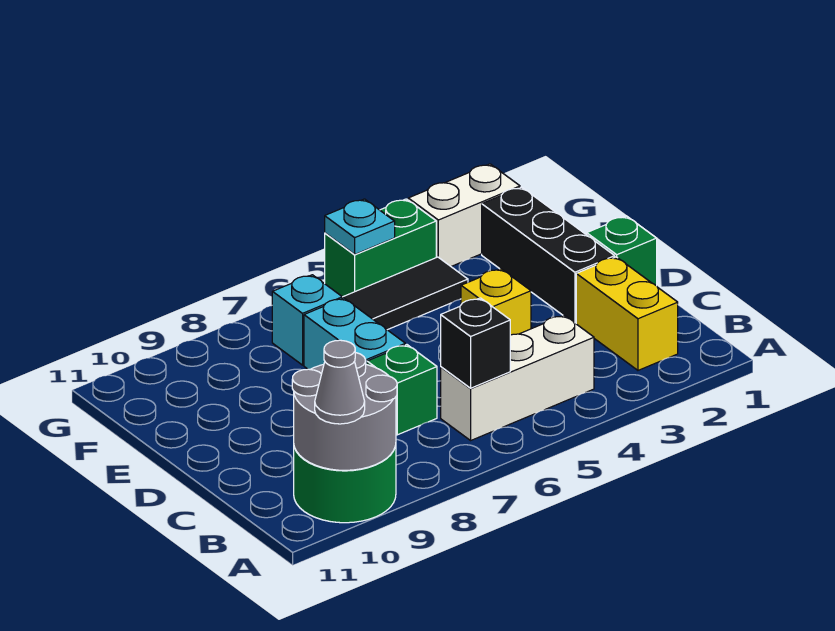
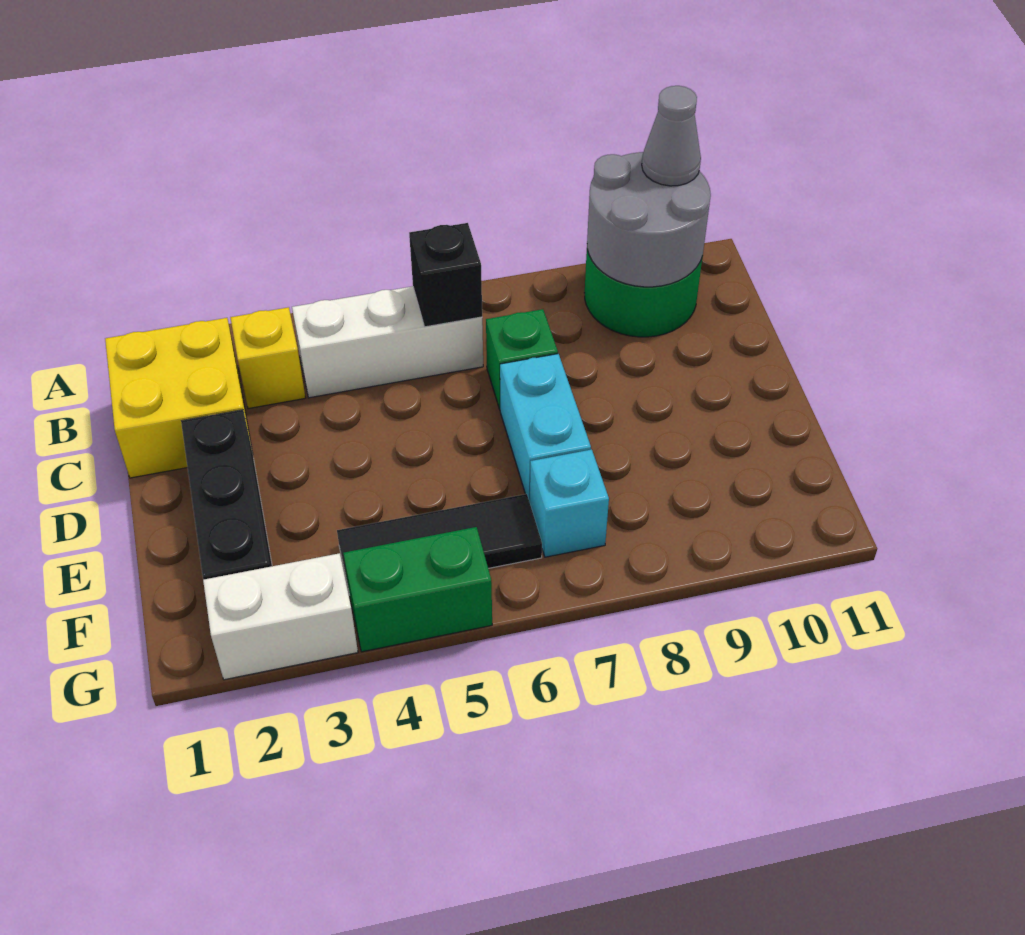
yellow brick B2:C2 level 1 -> yellow brick B1:C2 level 1
green brick D1 level 1 -> none
yellow brick D4 level 1 -> yellow brick B3 level 1
cyan plate G5 level 2 -> none

